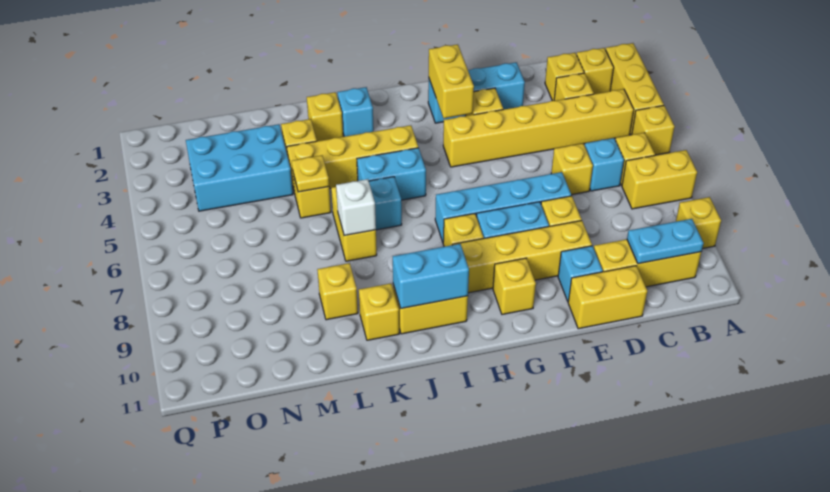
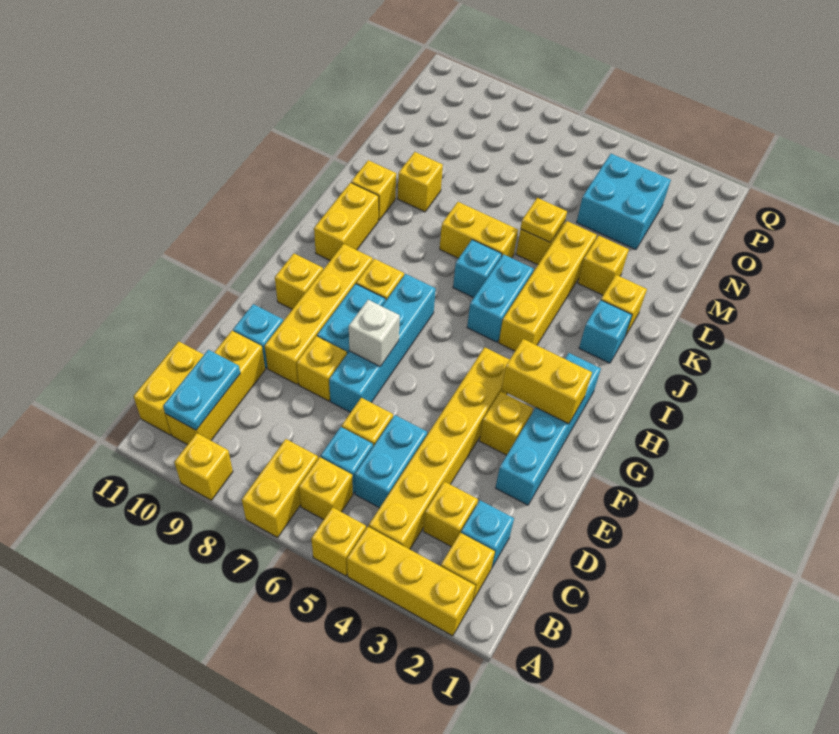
yellow brick C2 level 1 -> cyan brick C2 level 1
yellow brick D11:E11 level 1 -> yellow brick B11:C11 level 1
cyan brick E2:G2 level 1 -> cyan brick E2:H2 level 1
cyan brick I10:J10 level 2 -> cyan brick C5:D5 level 1
white brick K7 level 2 -> white brick F7 level 2
cyan brick M3:O4 level 1 -> cyan brick N3:O4 level 1

